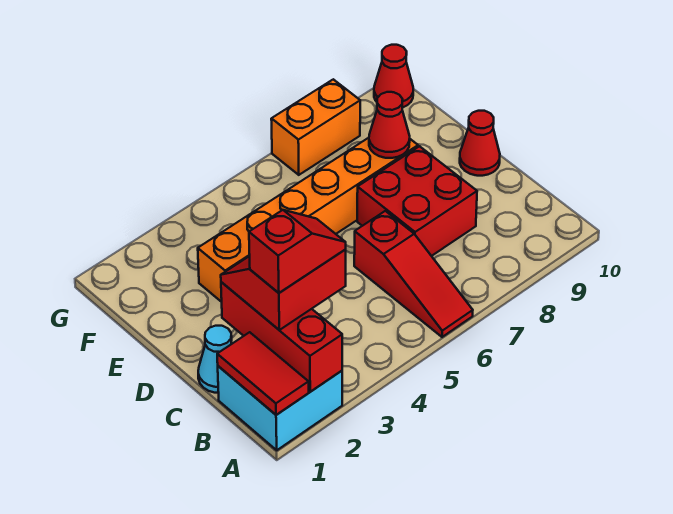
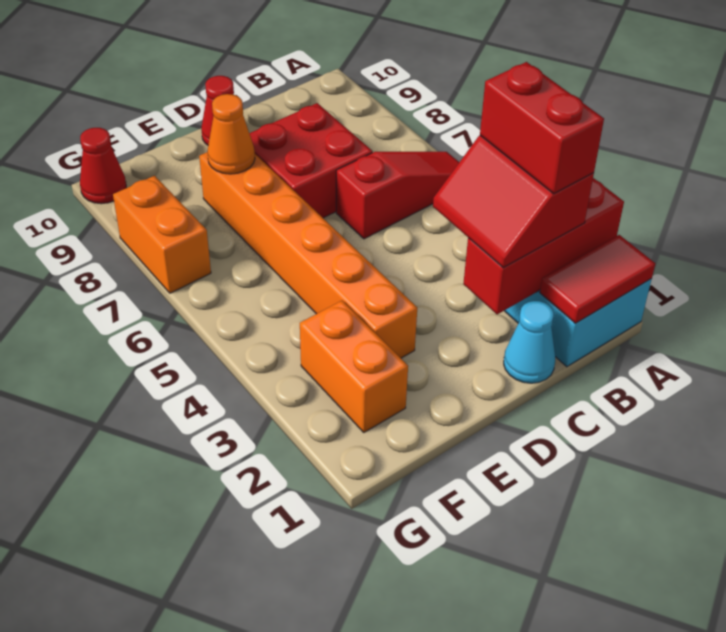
red slope B2:B3 level 4 top 2 -> red brick B2:B3 level 4
red cone E8 level 2 -> orange cone E8 level 2
none -> orange brick F2:F3 level 1

